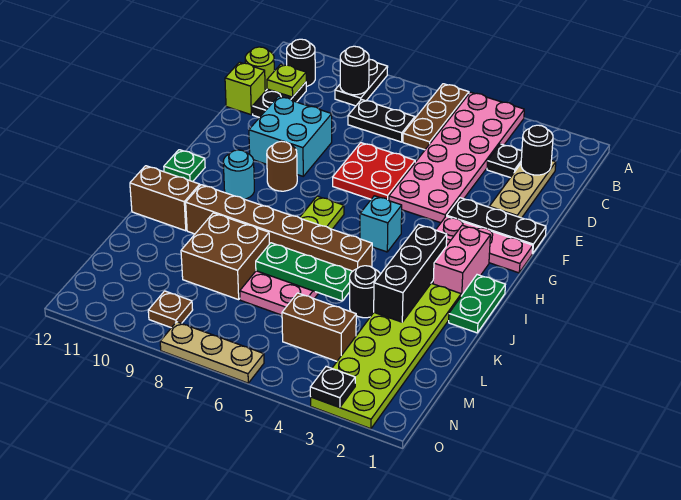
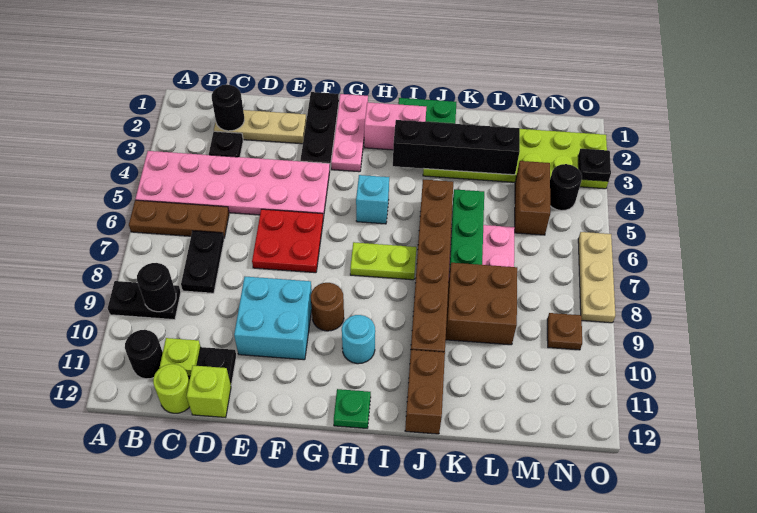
black brick I3:K3 level 2 -> black brick I3:L3 level 2
black round brick K4 level 1 -> black round brick N4 level 1

